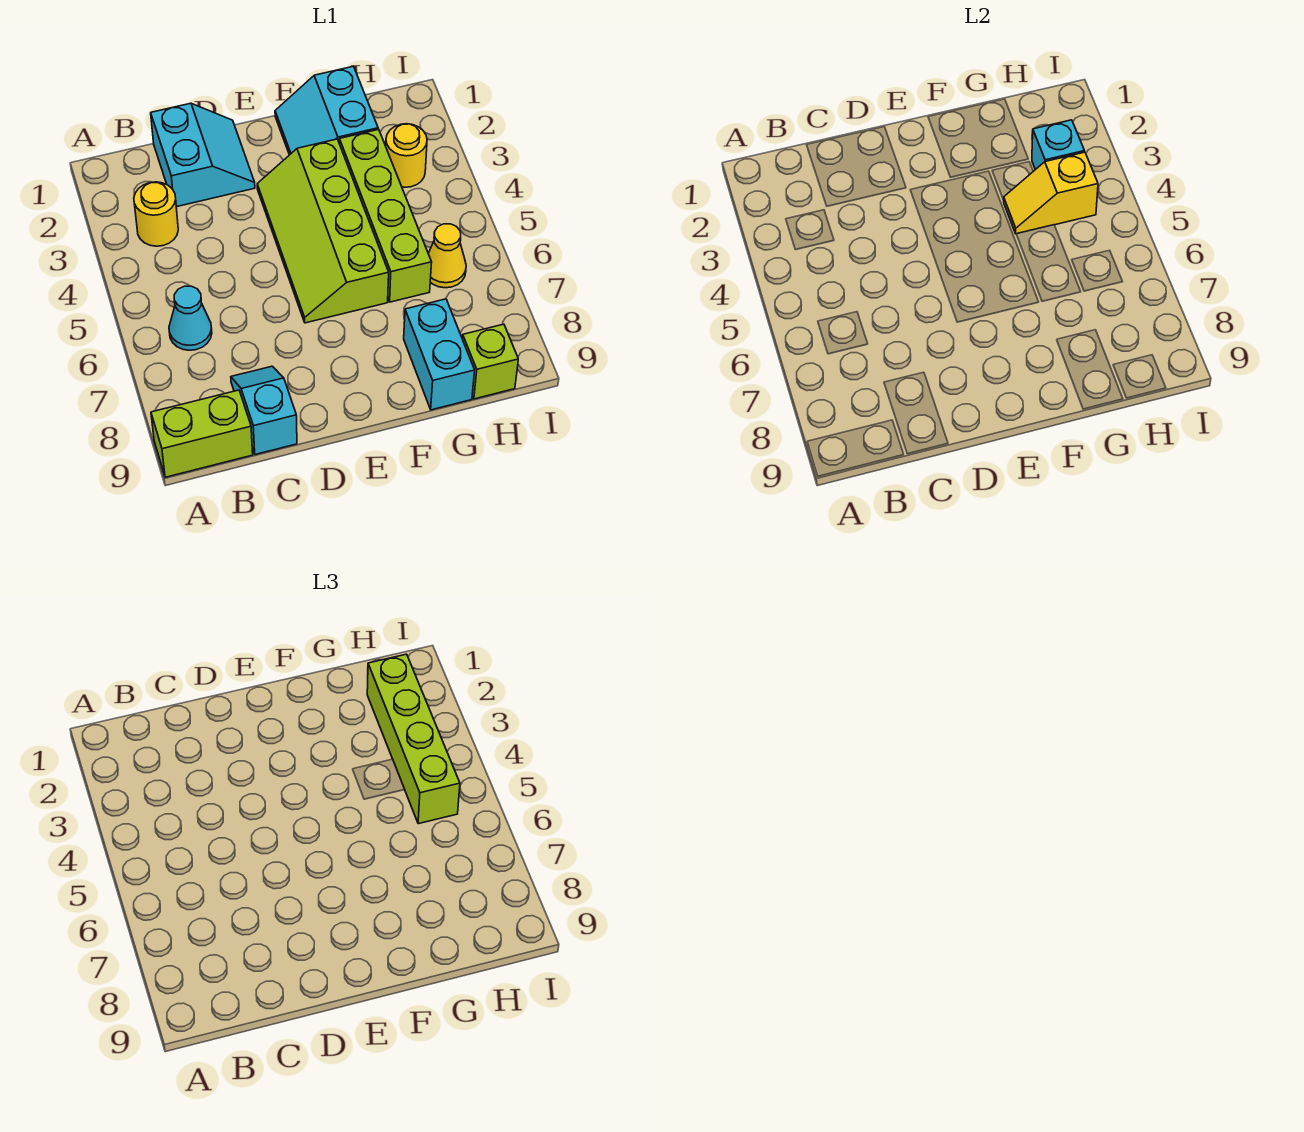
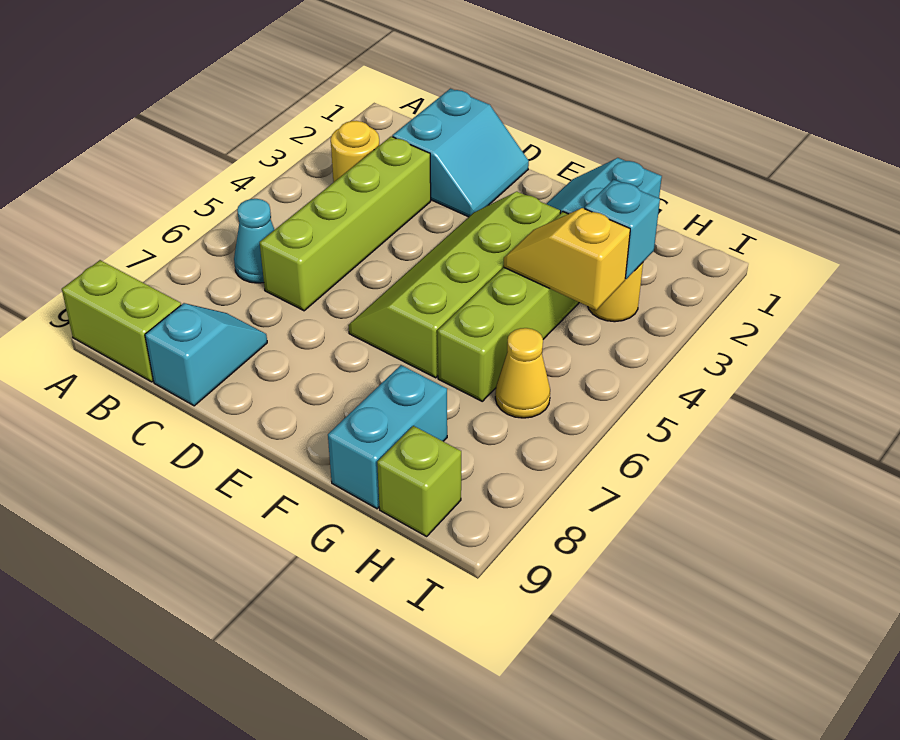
lime brick H2:H5 level 3 -> lime brick C3:C6 level 1

